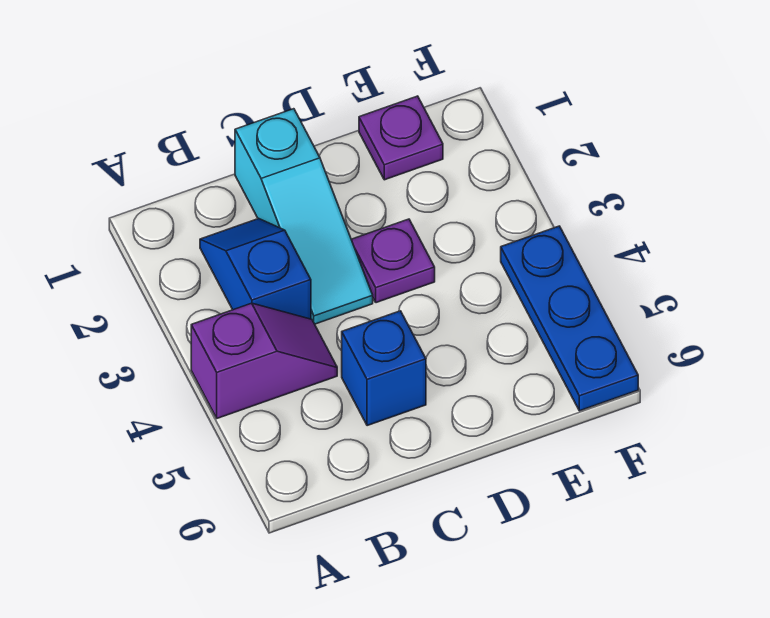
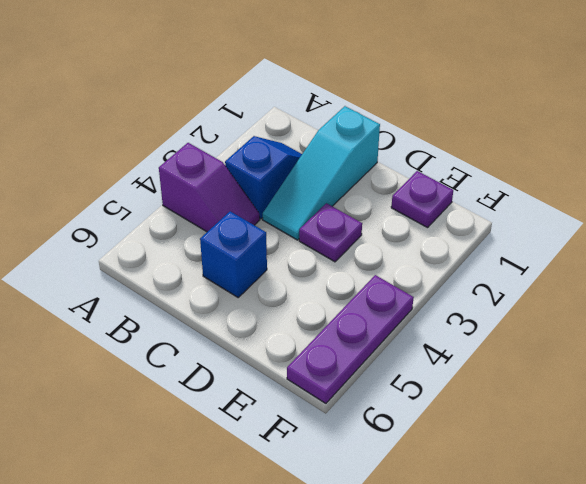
blue plate F4:F6 level 1 -> purple plate F4:F6 level 1

